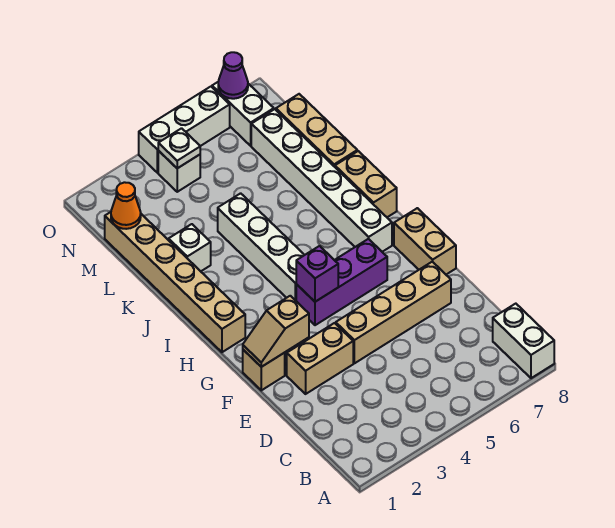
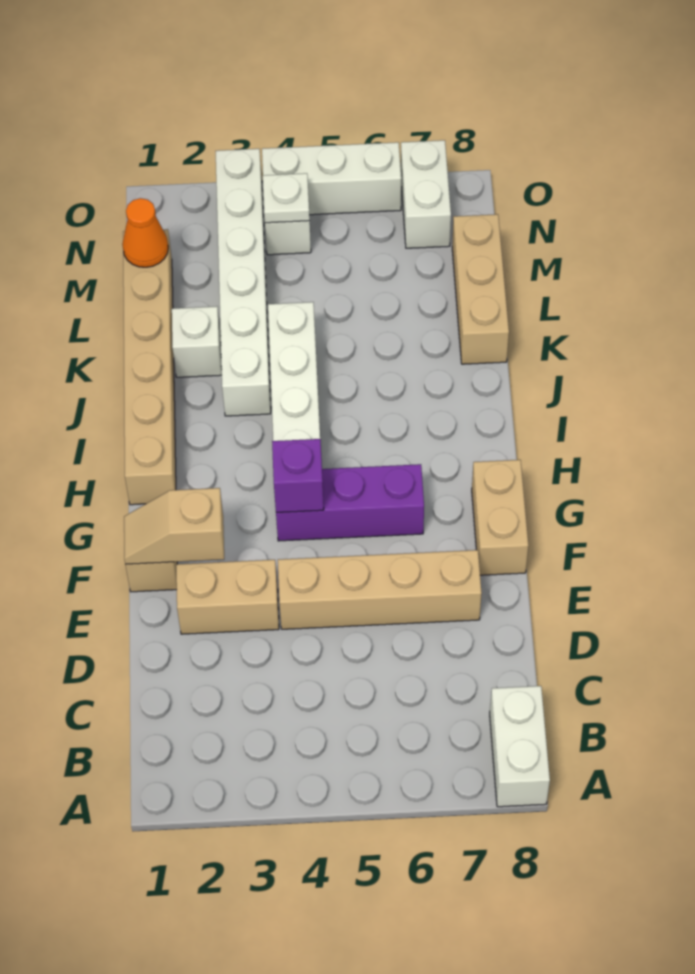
white brick H7:M7 level 1 -> white brick J3:O3 level 1
tan brick I8:J8 level 1 -> none
purple cone O7 level 2 -> none

